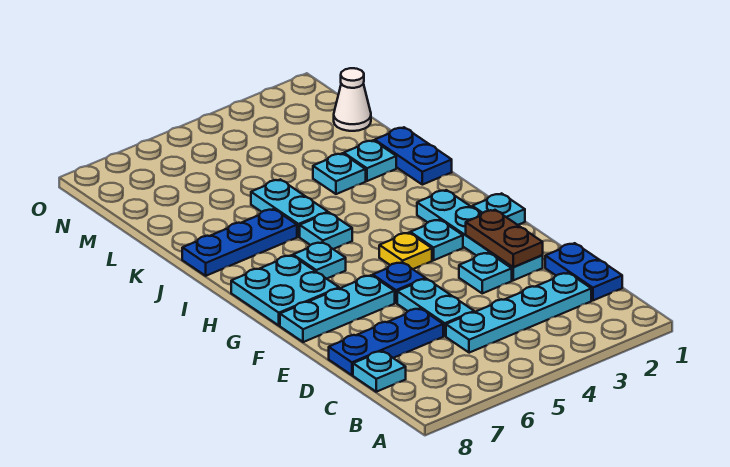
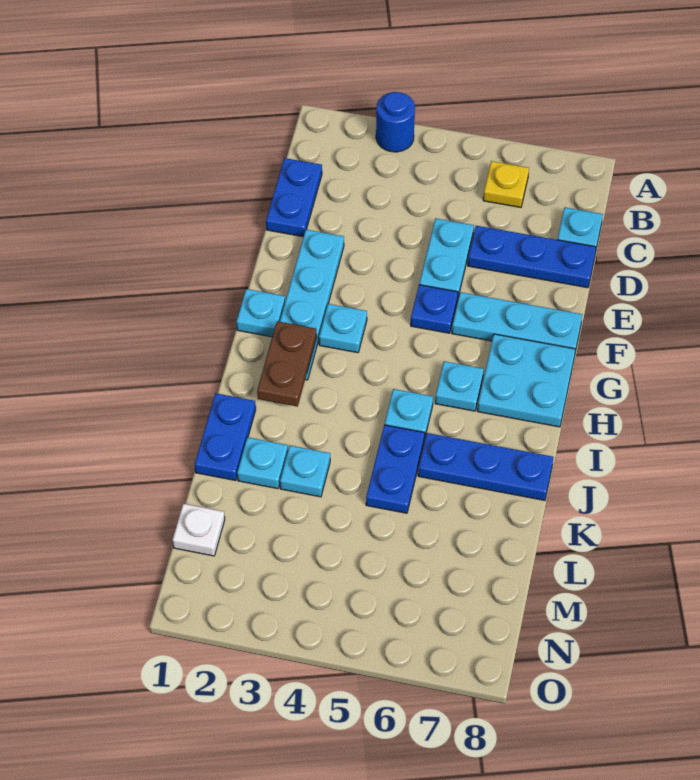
none -> blue round brick A3 level 1
cyan plate C2:C5 level 1 -> none
brown plate E2:F2 level 2 -> brown plate H2:I2 level 2
cyan plate E3 level 1 -> none
yellow plate G4 level 1 -> yellow plate B6 level 1
cyan plate J5:K5 level 1 -> blue plate J5:K5 level 1
white cone M1 level 1 -> white plate M1 level 1

